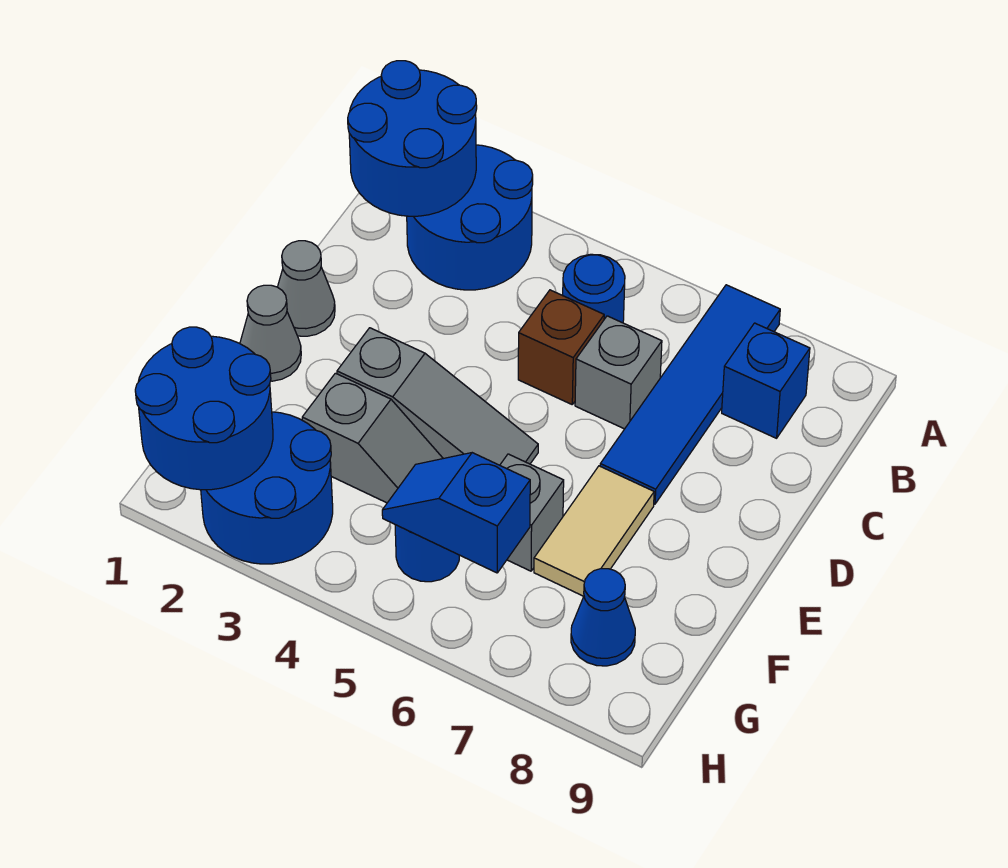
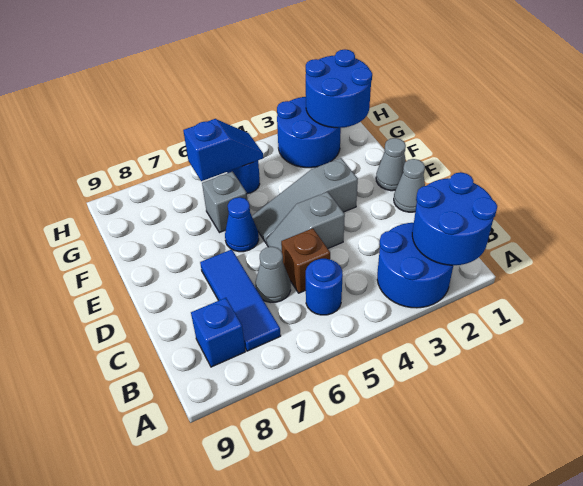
blue tile A7:D7 level 1 -> blue tile B7:D7 level 1
grey brick C6 level 1 -> grey cone C6 level 1
tan tile E7:F7 level 1 -> none
grey slope F3:F4 level 1 top 3 -> grey slope D4:D5 level 1 top 4
blue cone G8 level 1 -> blue cone E6 level 1

